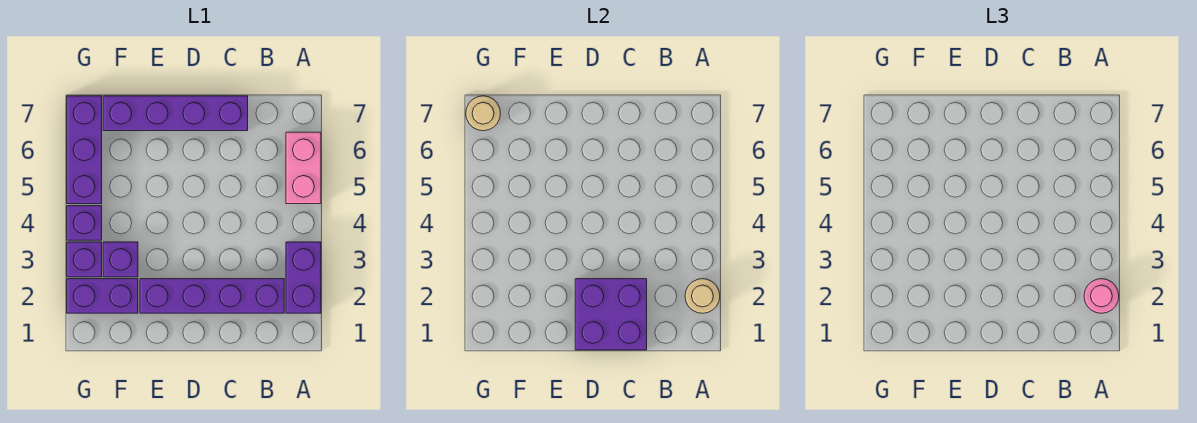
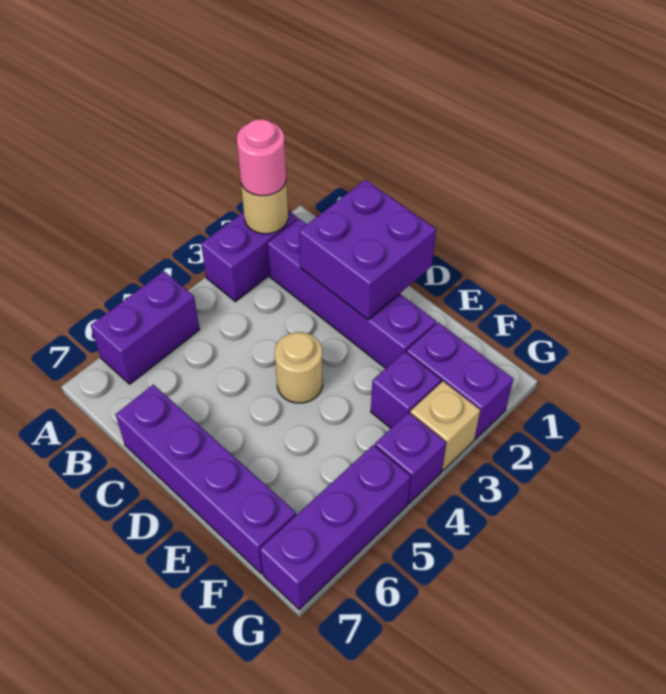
pink brick A5:A6 level 1 -> purple brick A5:A6 level 1
purple brick G3 level 1 -> tan brick G3 level 1
tan round brick G7 level 2 -> tan round brick D4 level 1

